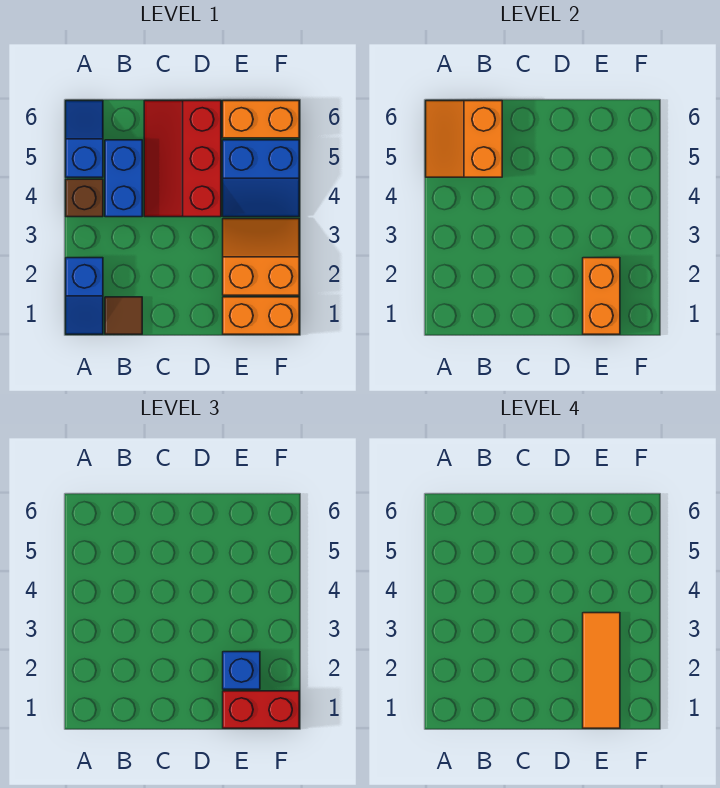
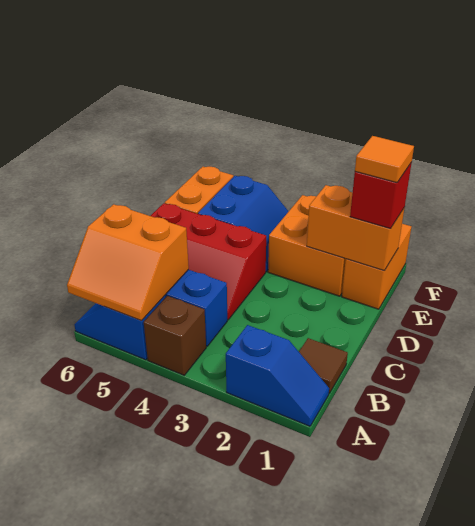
red brick E1:F1 level 3 -> red brick E1 level 3
orange tile E1:E3 level 4 -> orange tile E1 level 4
orange slope E2:F3 level 1 top 2 -> orange brick E2:F3 level 1
blue brick E2 level 3 -> none

